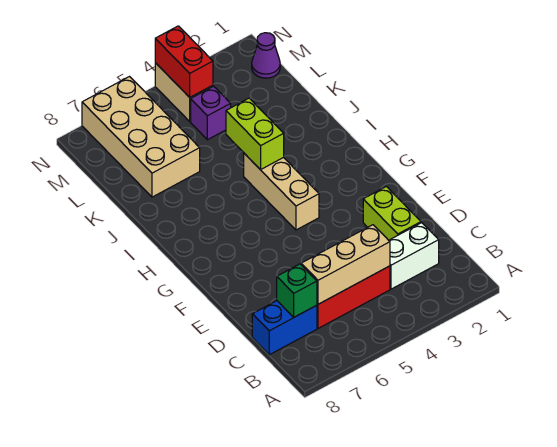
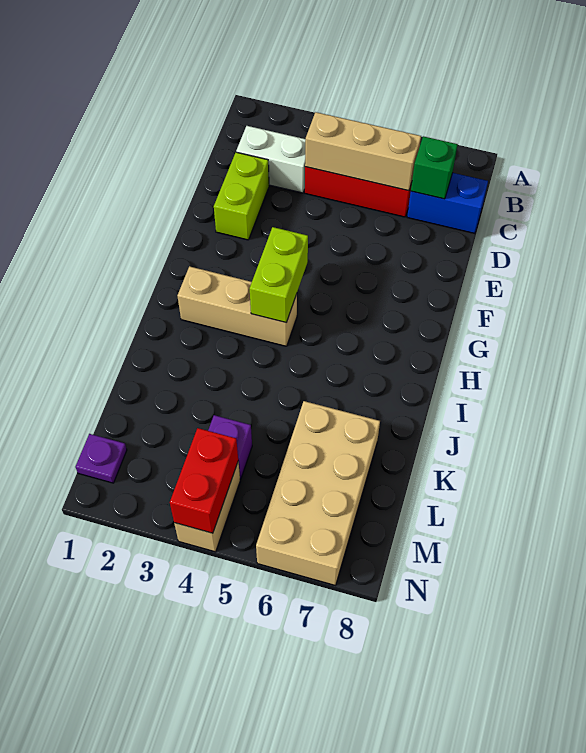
tan brick G4:I4 level 1 -> tan brick H2:H4 level 1
lime brick I4:J4 level 2 -> lime brick G4:H4 level 2
purple cone M1 level 1 -> purple plate M1 level 1

